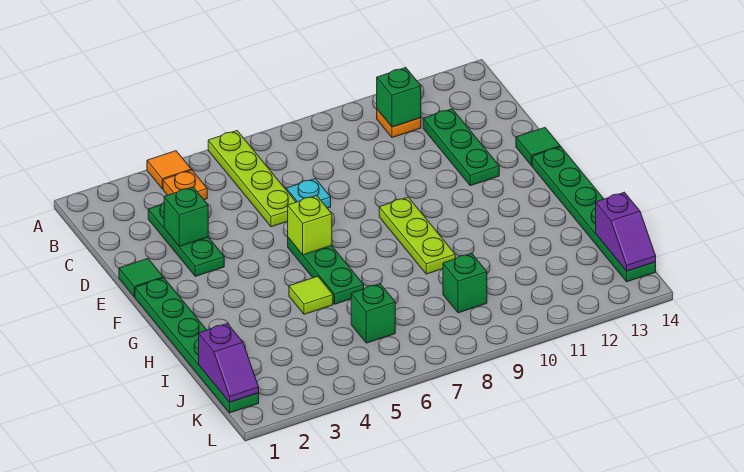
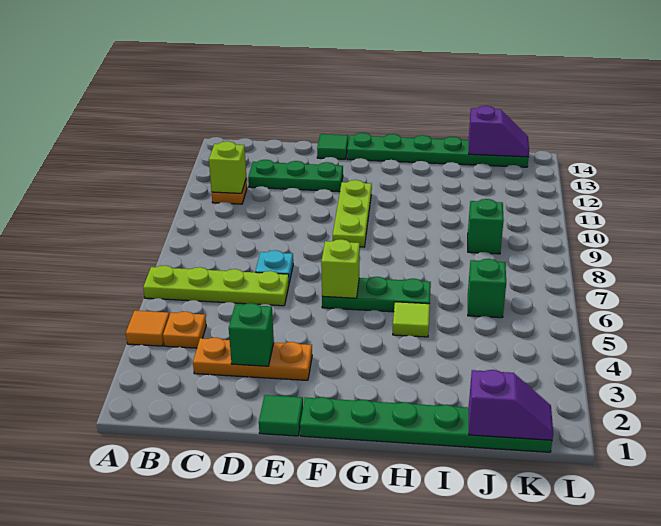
green brick B11 level 2 -> lime brick B11 level 2
green plate C3:E3 level 1 -> orange plate C3:E3 level 1
lime plate F9:H9 level 1 -> lime plate F9:F11 level 1

